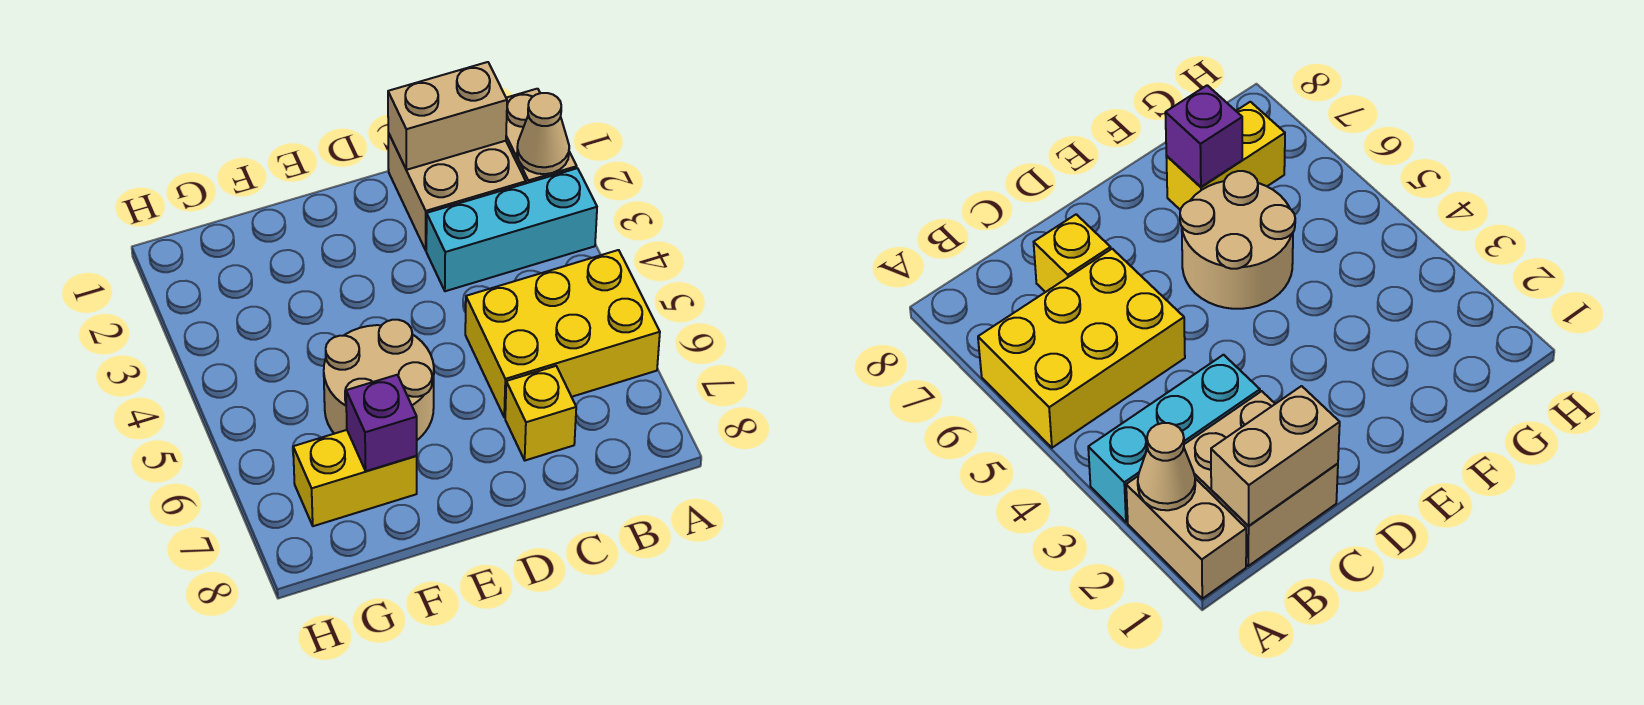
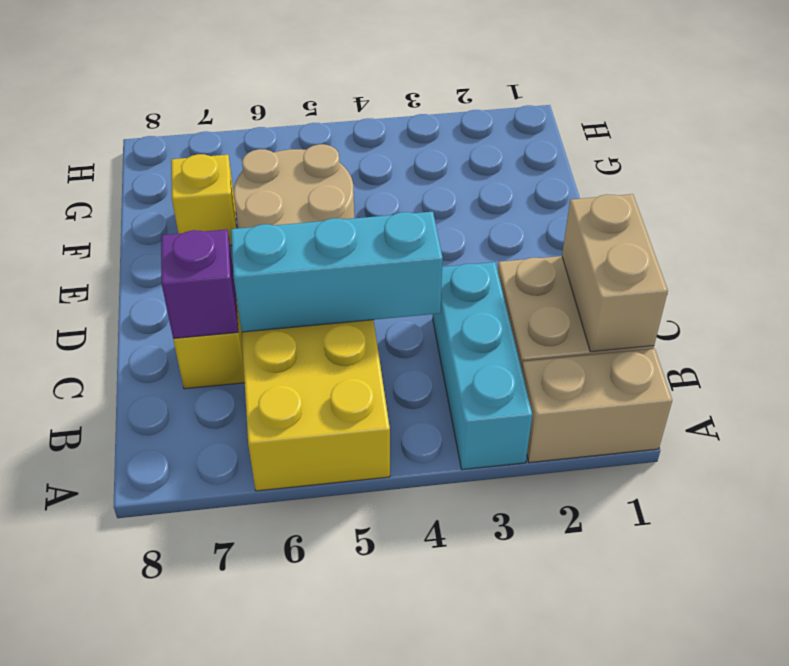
tan cone A2 level 2 -> none
none -> cyan brick C4:C6 level 2
yellow brick F7:G7 level 1 -> yellow brick F7 level 1
purple brick F7 level 2 -> purple brick C7 level 2

